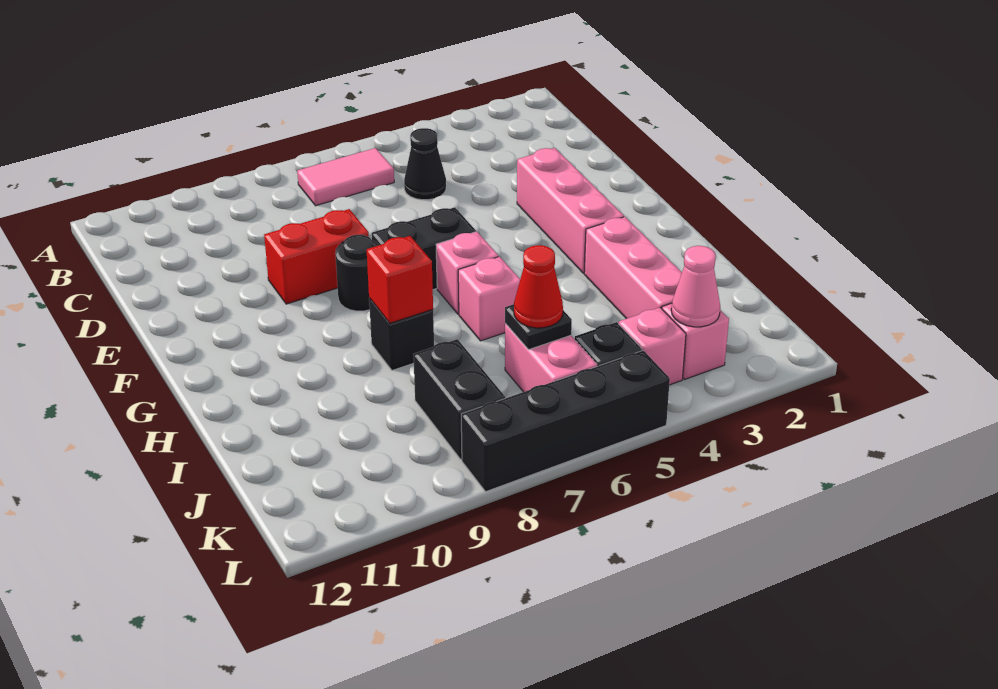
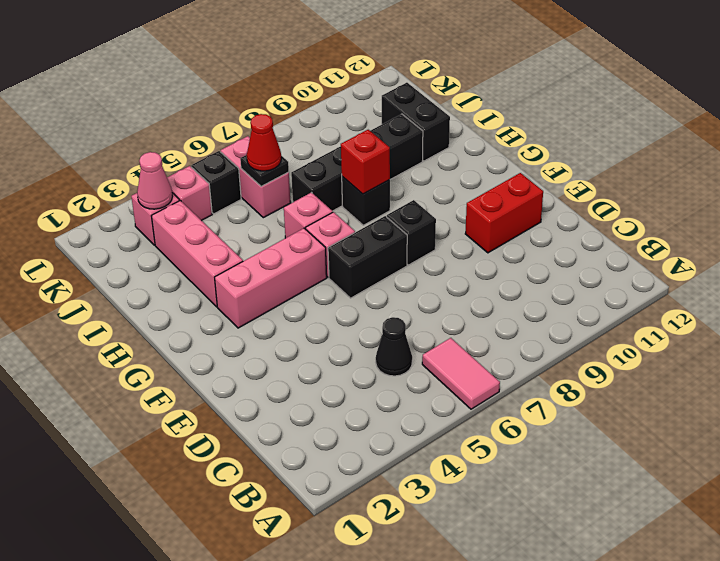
pink tile B6:B7 level 1 -> pink tile A6:B6 level 1
pink brick E3:G3 level 1 -> pink brick G3:G5 level 1
red brick E8:E9 level 1 -> red brick E10:E11 level 1
black round brick F8 level 1 -> black brick F8 level 1
black brick J8:K8 level 1 -> black brick I11:J11 level 1
black brick L5:L8 level 1 -> black brick I7:I10 level 1

